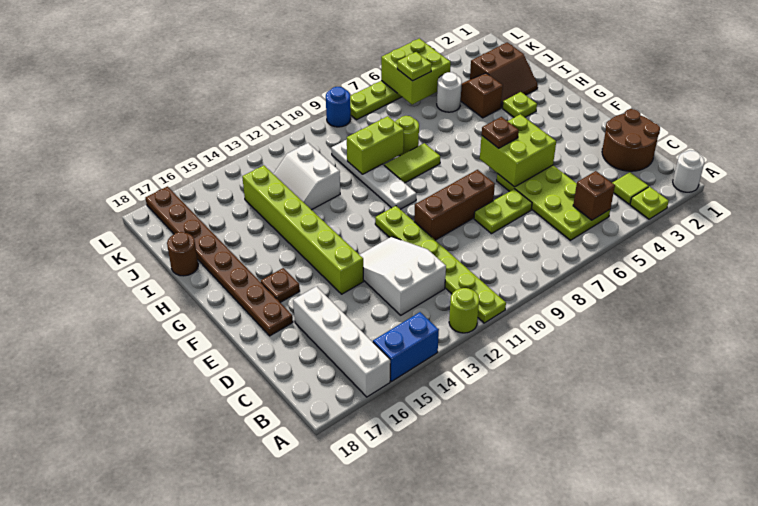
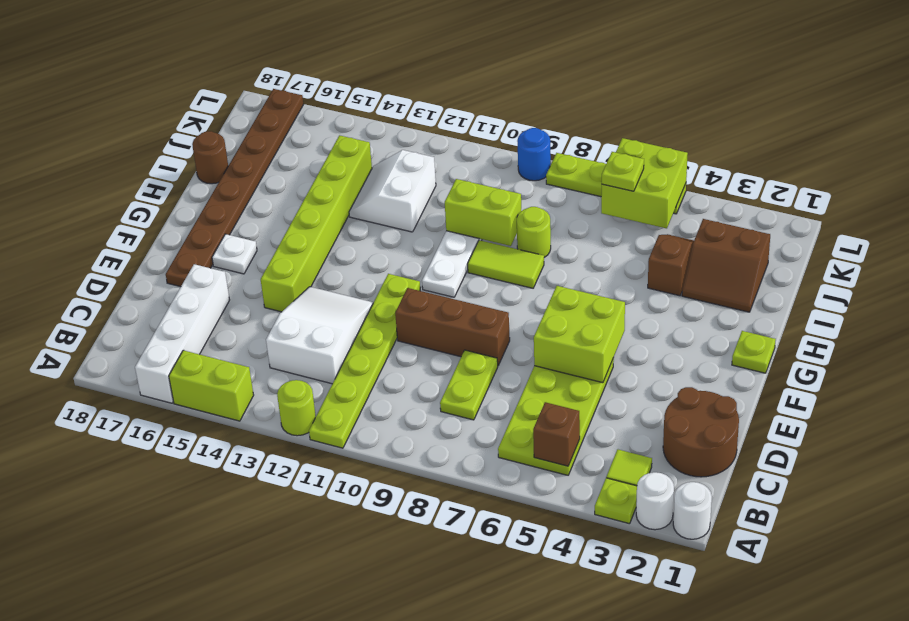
blue brick A14:A15 level 1 -> lime brick A14:A15 level 1
lime plate D7:D8 level 1 -> lime plate C8:D8 level 1
brown plate F6 level 3 -> none
brown plate F16 level 1 -> white plate F16 level 1
lime plate H3 level 1 -> lime plate G1 level 1
white round brick J5 level 1 -> white round brick A2 level 1

